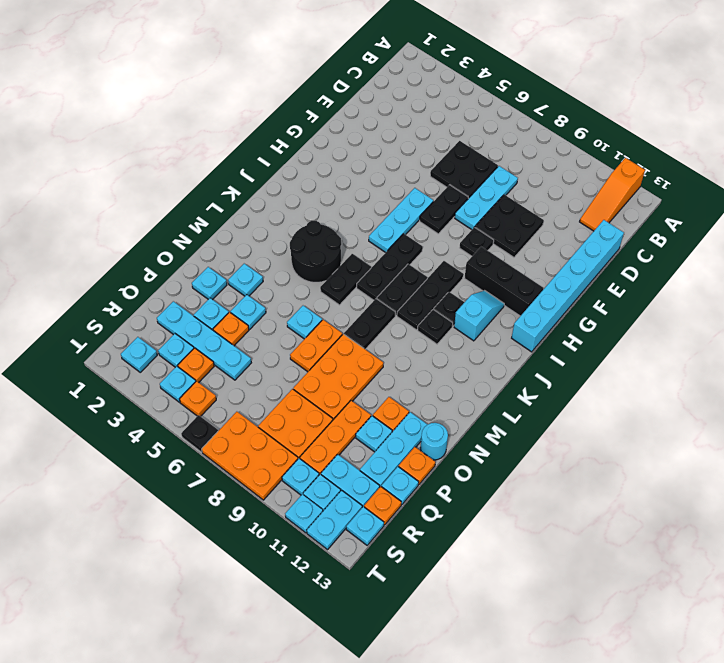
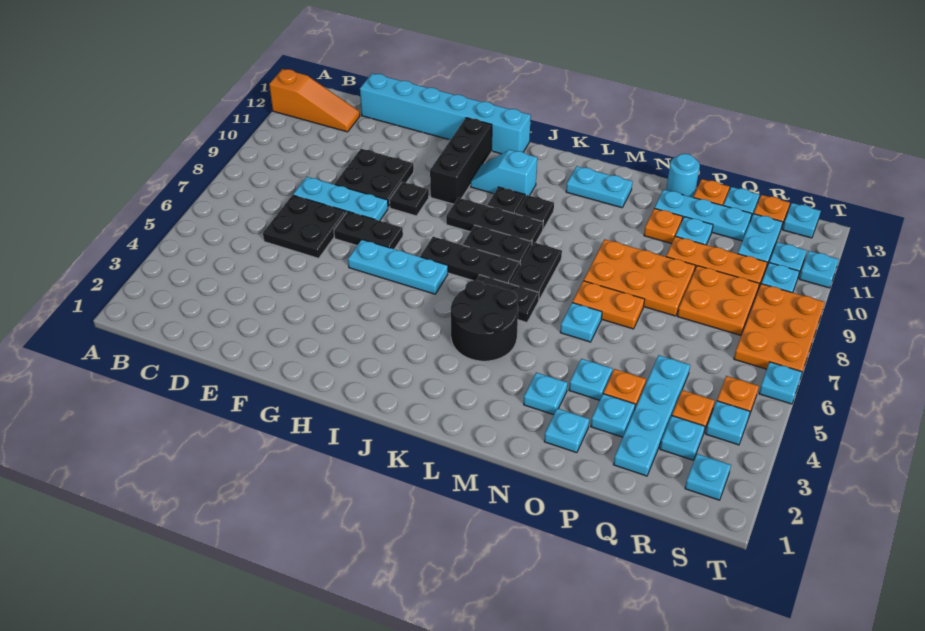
black plate L8:M8 level 1 -> black plate L7:L8 level 1
cyan plate S12:T12 level 1 -> cyan plate L12:M12 level 1
black plate T6 level 1 -> cyan plate T6 level 1

